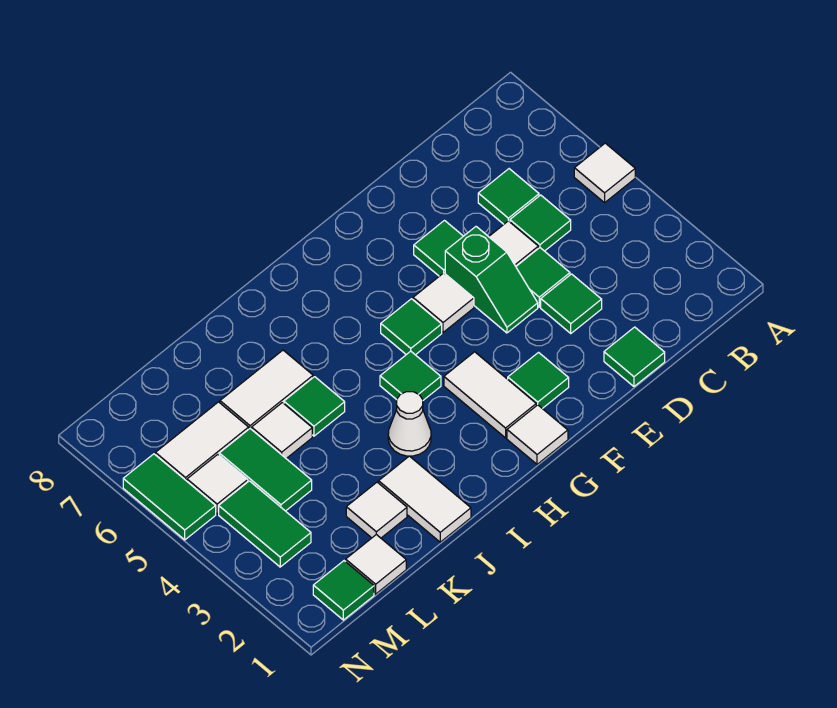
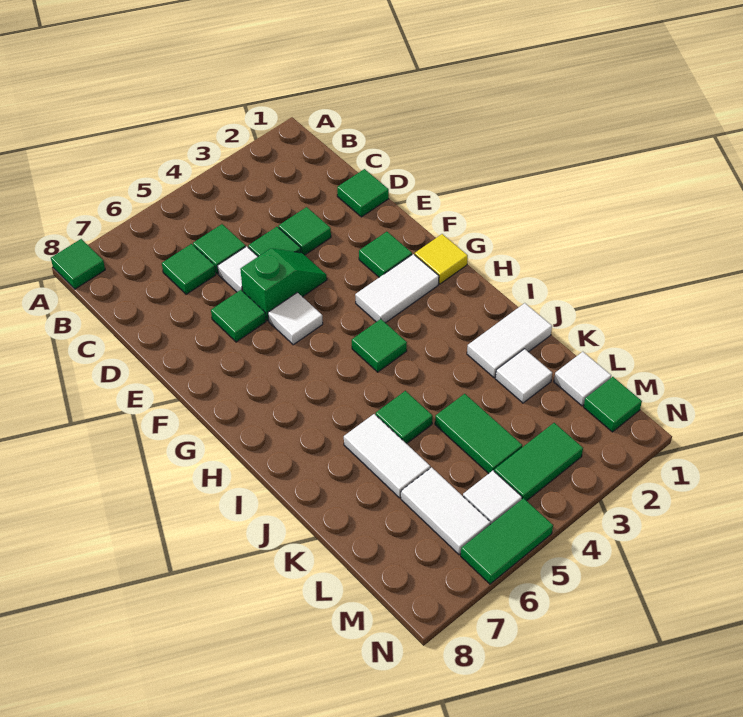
white tile A5 level 1 -> none
white tile G1 level 1 -> yellow tile G1 level 1
green tile G5 level 1 -> green tile A8 level 1
white cone I3 level 1 -> none
white tile K5 level 1 -> none
green tile L4:L5 level 1 -> green tile K4:L4 level 1

